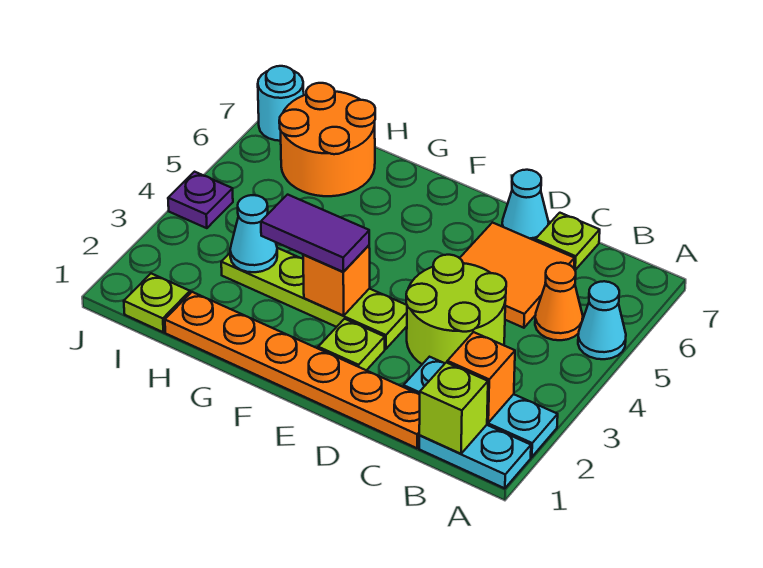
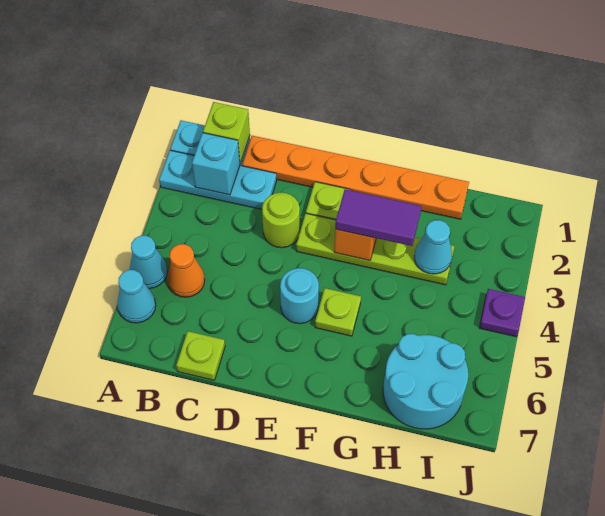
orange brick B2 level 2 -> cyan brick B2 level 2
lime round brick C3:D4 level 1 -> lime round brick D3 level 1
orange tile C5:D6 level 1 -> none
cyan cone D7 level 1 -> cyan cone A6 level 1
orange round brick H6:I7 level 1 -> cyan round brick H6:I7 level 1
lime plate I1 level 1 -> lime plate F5 level 1
cyan round brick J7 level 1 -> cyan round brick E5 level 1

